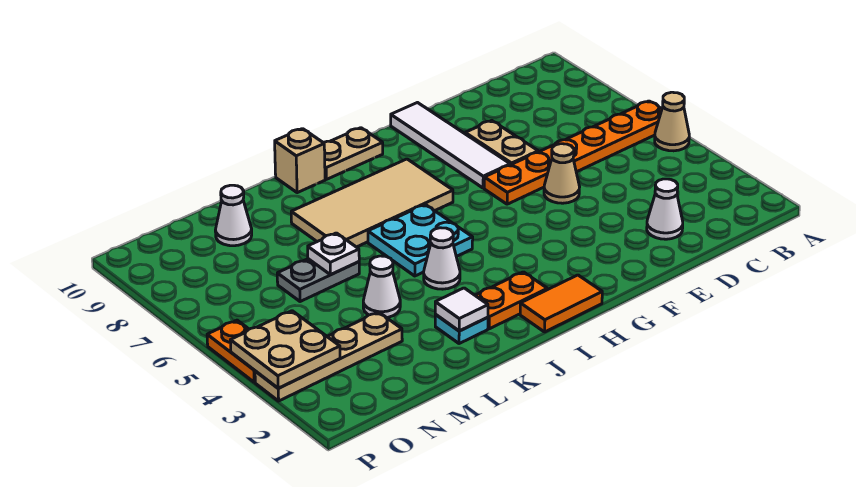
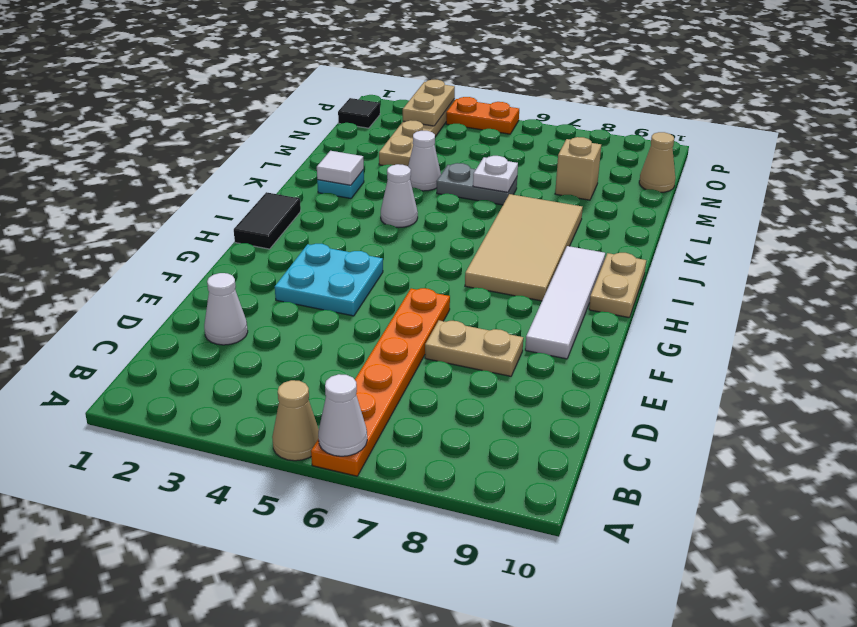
tan cone E5 level 1 -> tan cone N10 level 1
white tile F7:F10 level 1 -> white tile F9:I9 level 1
orange tile H1:I1 level 1 -> black tile H1:I1 level 1
orange plate I2:J2 level 1 -> none
cyan plate I5:J6 level 1 -> cyan plate F3:G4 level 1
tan brick J10 level 1 -> tan brick M8 level 1
grey plate L6:M6 level 1 -> grey plate L5:L6 level 1
white cone M9 level 1 -> white cone A6 level 2
none -> black tile O1 level 1
tan plate O3:P4 level 2 -> tan plate O3:P3 level 2

